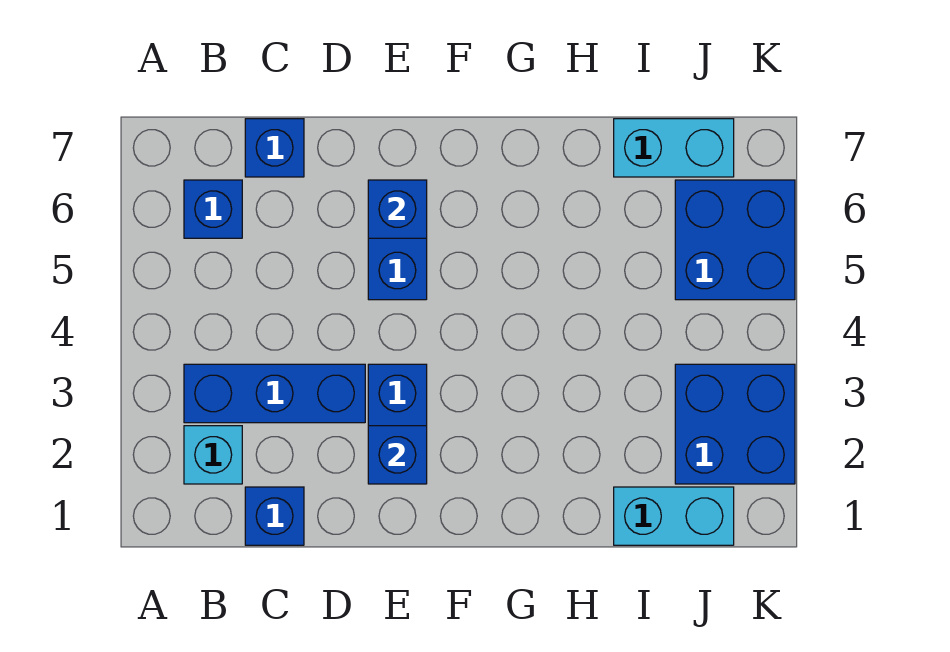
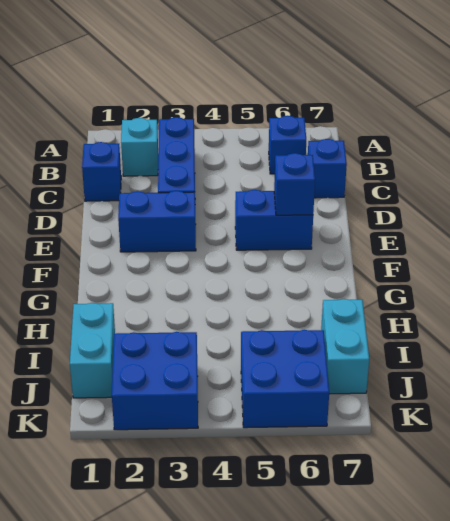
blue brick E2 level 2 -> none

